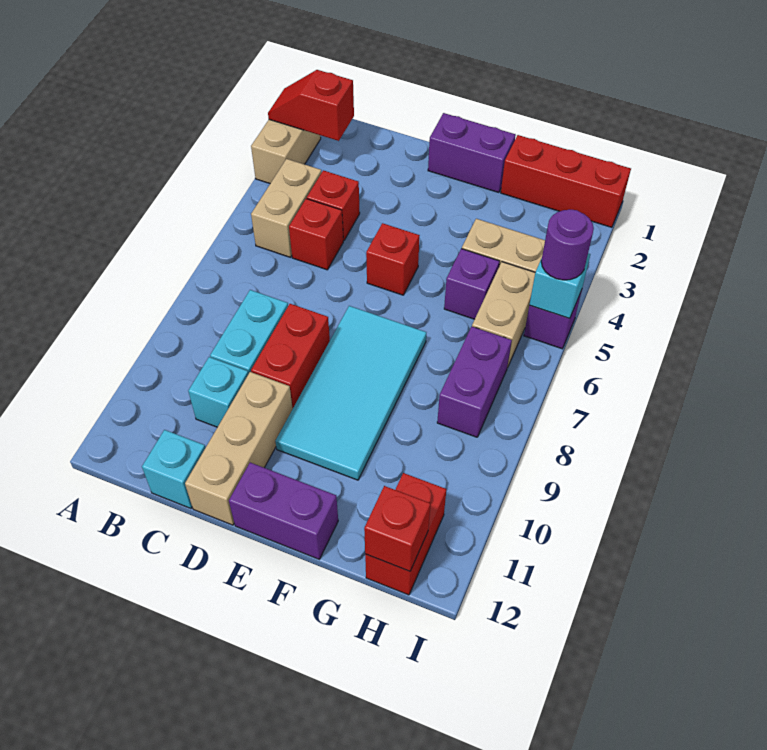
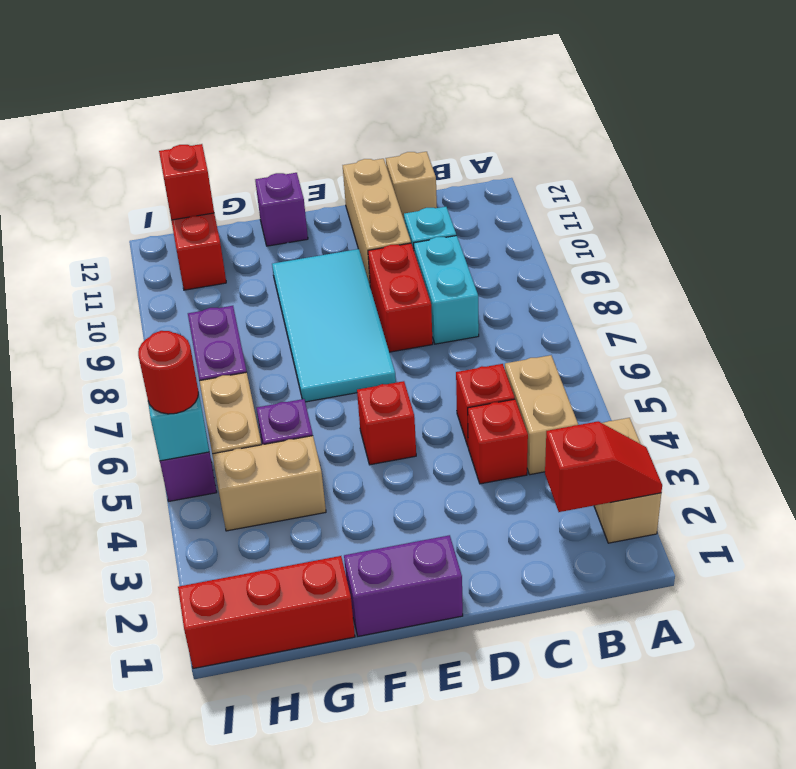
cyan brick C12 level 1 -> tan brick C12 level 1
purple brick E12:F12 level 1 -> purple brick F12 level 1
purple round brick I5 level 3 -> red round brick I5 level 3

